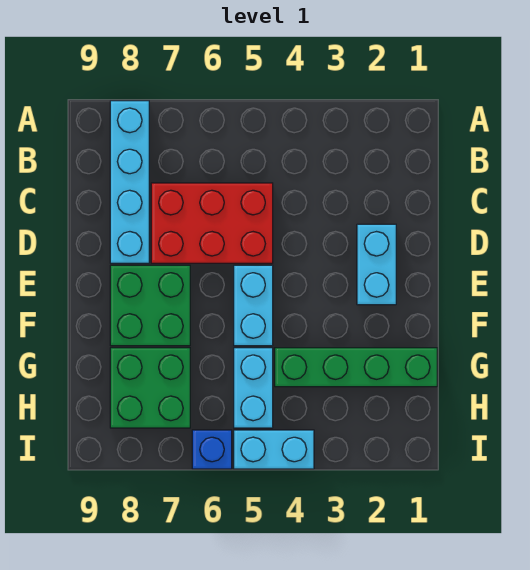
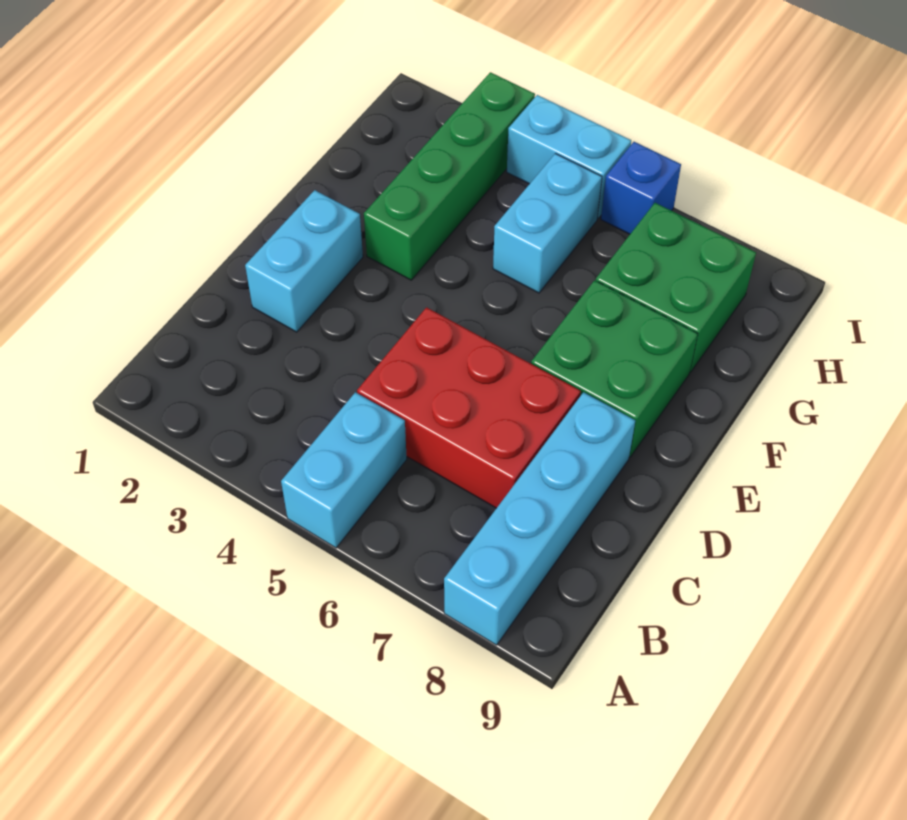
cyan brick E5:F5 level 1 -> cyan brick A5:B5 level 1
green brick G1:G4 level 1 -> green brick F3:I3 level 1

